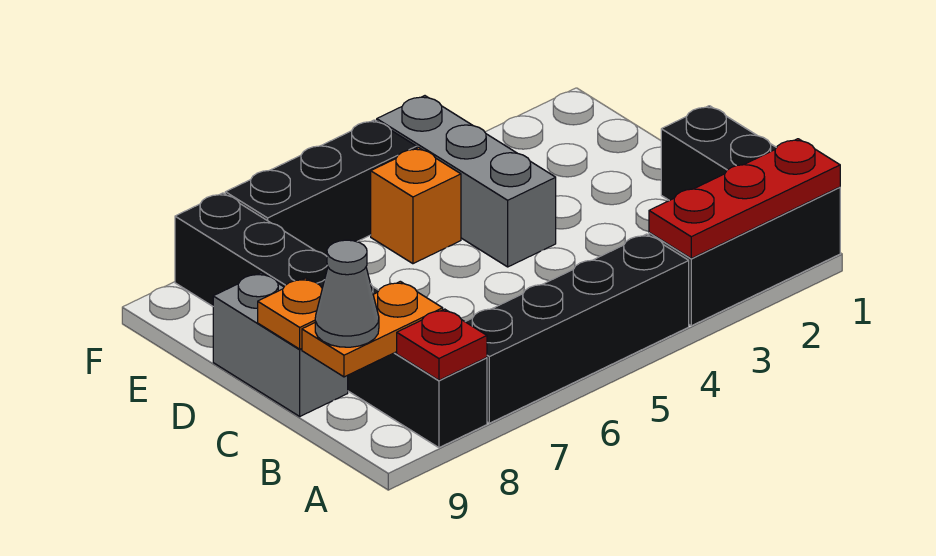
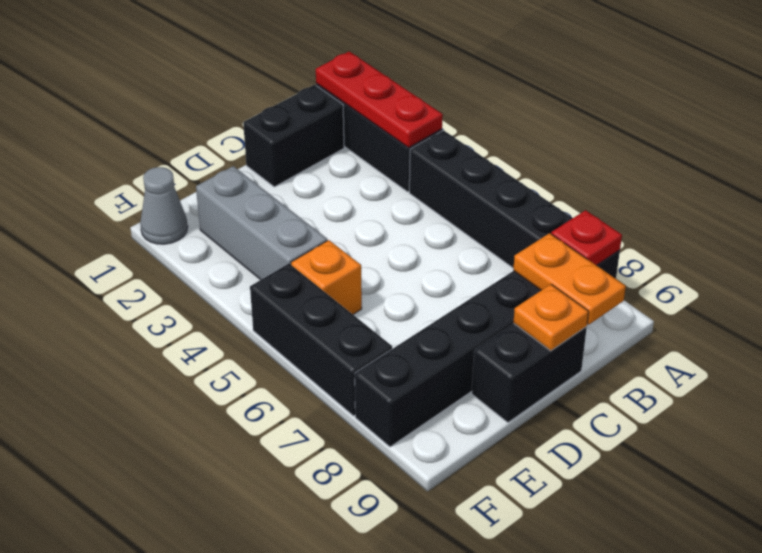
grey cone B9 level 3 -> grey cone F1 level 1
grey brick C9:D9 level 1 -> black brick C9:D9 level 1
grey brick D4:F4 level 1 -> grey brick E2:E4 level 1

